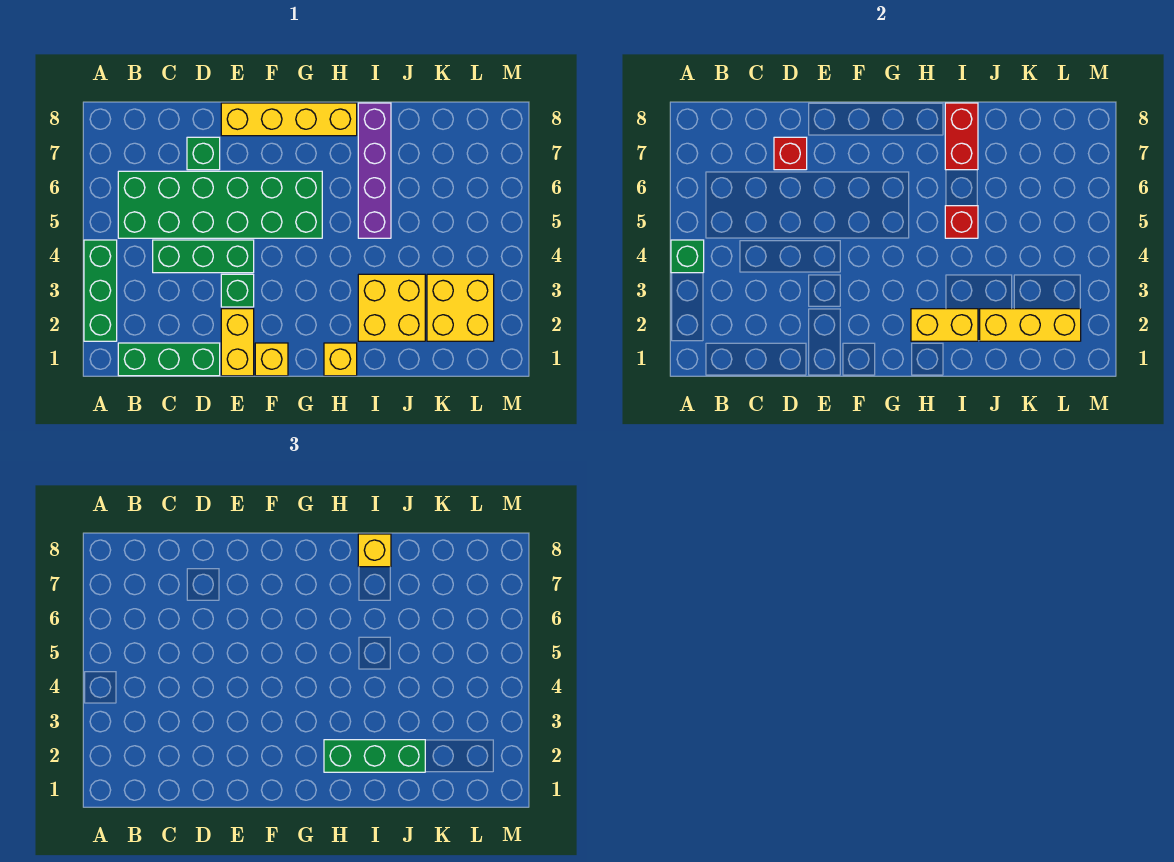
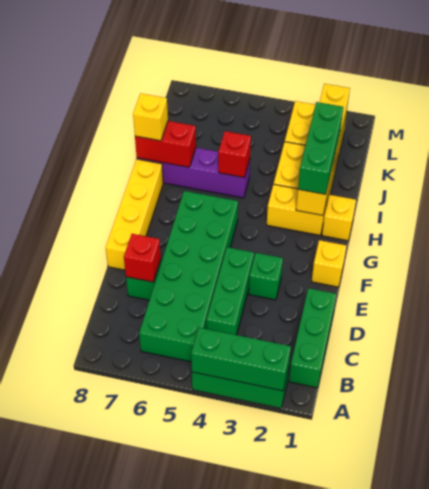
green brick A4 level 2 -> green brick A2:A4 level 2
yellow brick E1:E2 level 1 -> yellow brick H2:H3 level 1

